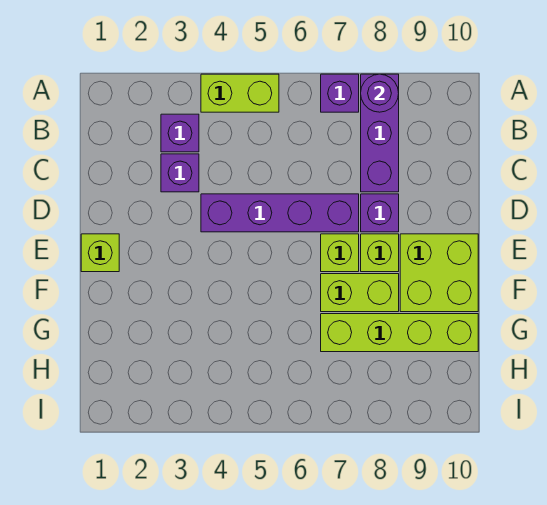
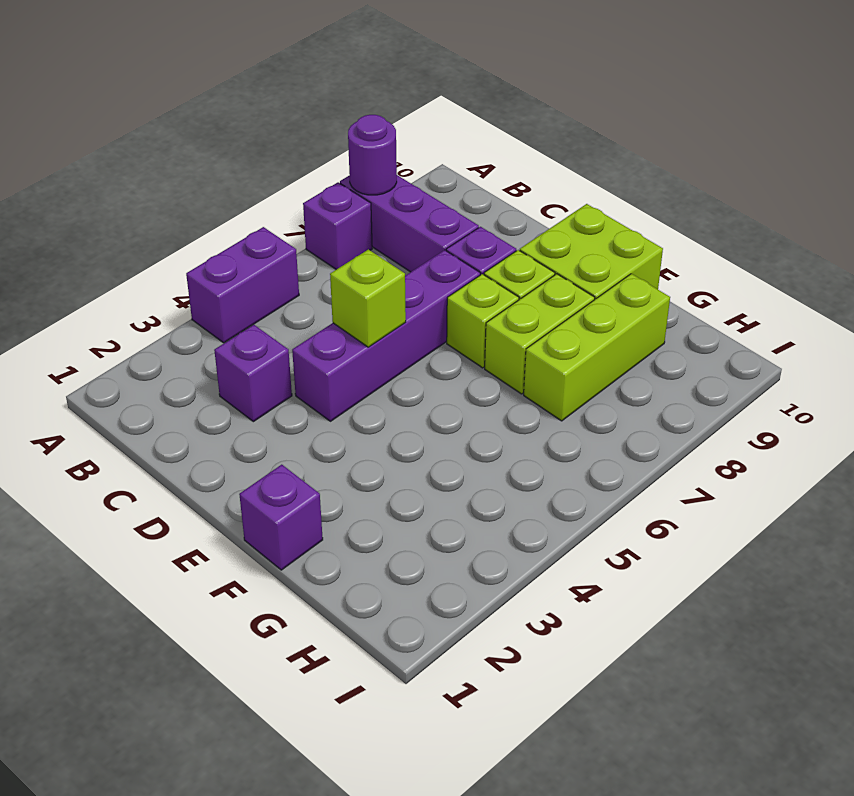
lime brick A4:A5 level 1 -> purple brick A4:A5 level 1
purple brick B3 level 1 -> purple brick F1 level 1
lime brick E1 level 1 -> lime brick D5 level 2
lime brick G7:G10 level 1 -> lime brick G7:G9 level 1

